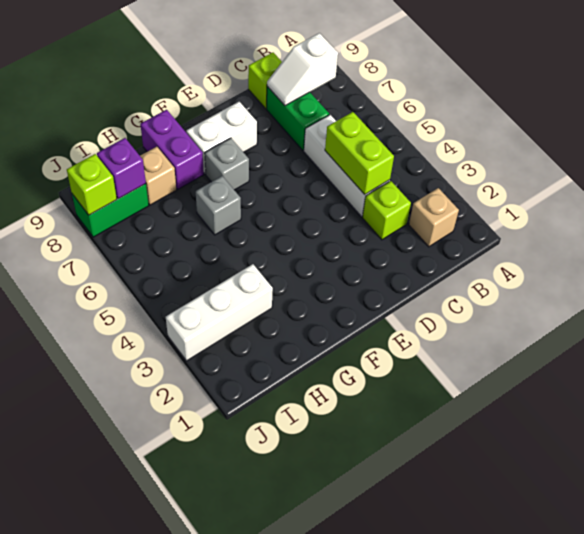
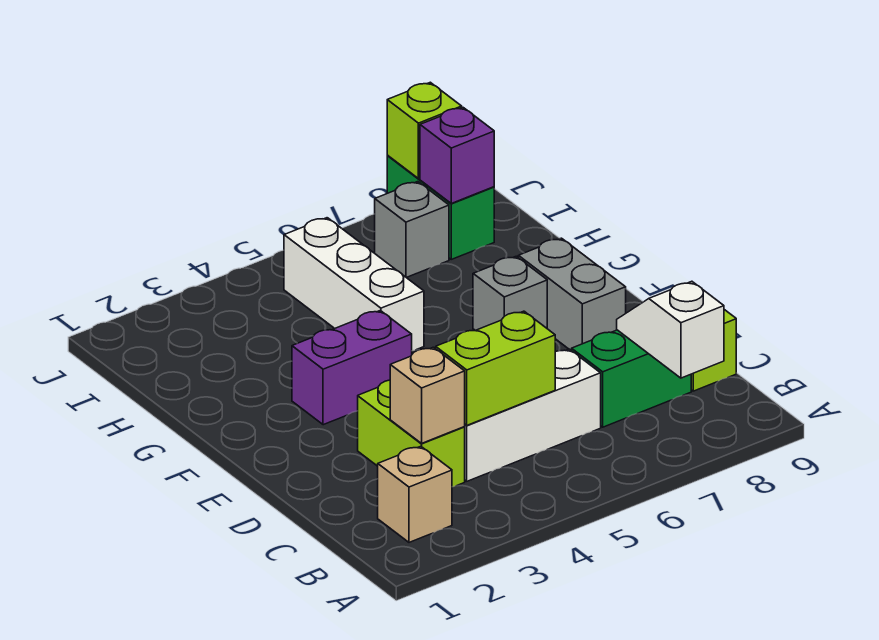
lime brick C3 level 1 -> lime brick C3:D3 level 1
white brick E8:F8 level 1 -> grey brick E8:F8 level 1
grey brick G6 level 1 -> grey brick I7 level 1
purple brick G8:G9 level 1 -> purple brick F3:F4 level 1
white brick H3:J3 level 1 -> white brick G5:I5 level 1
tan brick H8 level 1 -> tan brick C3 level 2

